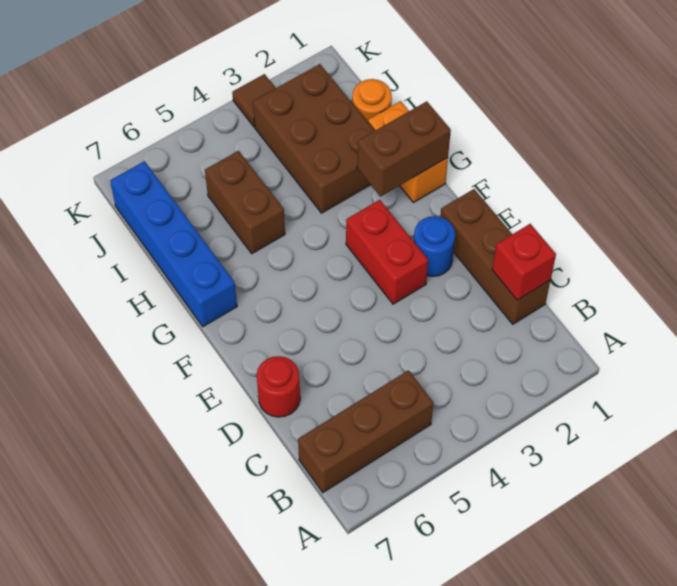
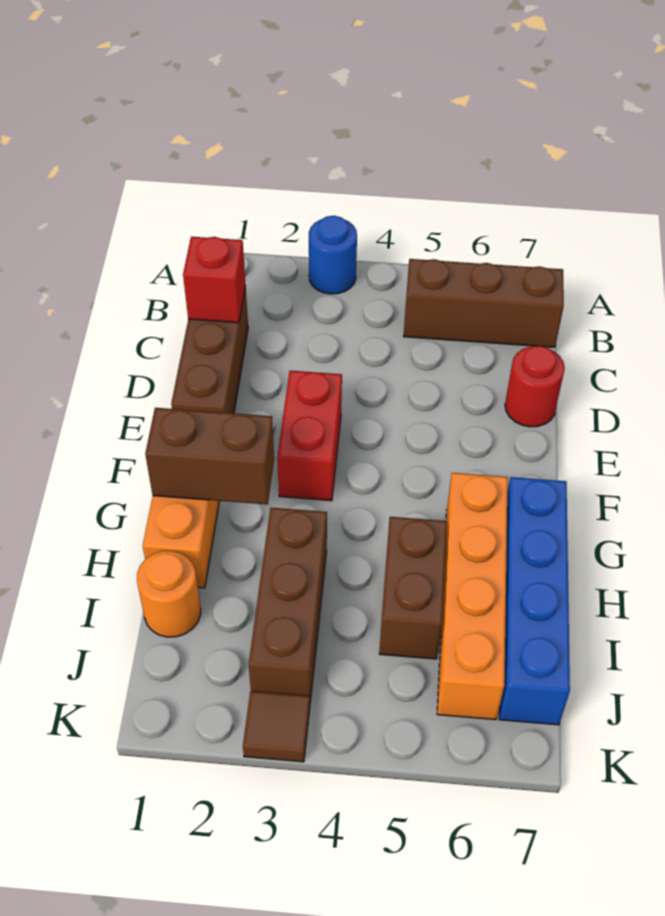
blue round brick E2 level 1 -> blue round brick A3 level 1
none -> orange brick G6:J6 level 1
brown brick H2:J3 level 1 -> brown brick H3:J3 level 1

